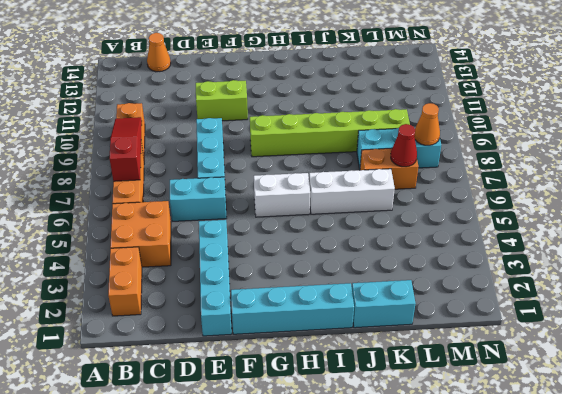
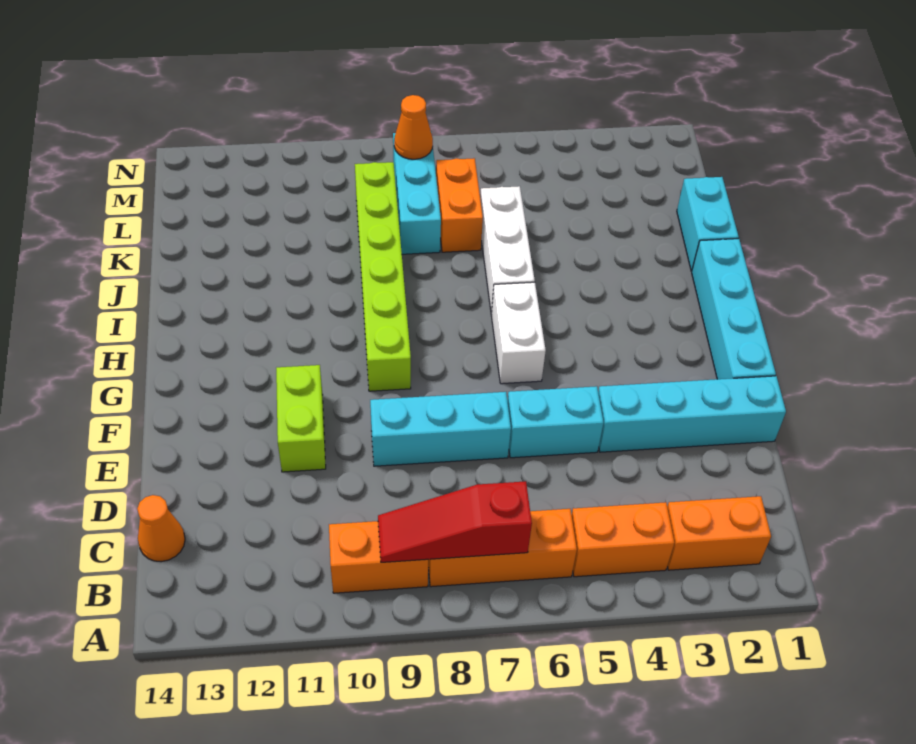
orange brick B4:C5 level 1 -> orange brick B4:B5 level 1
cyan brick D6:E6 level 1 -> cyan brick E5:E6 level 1
red cone L7 level 2 -> none

